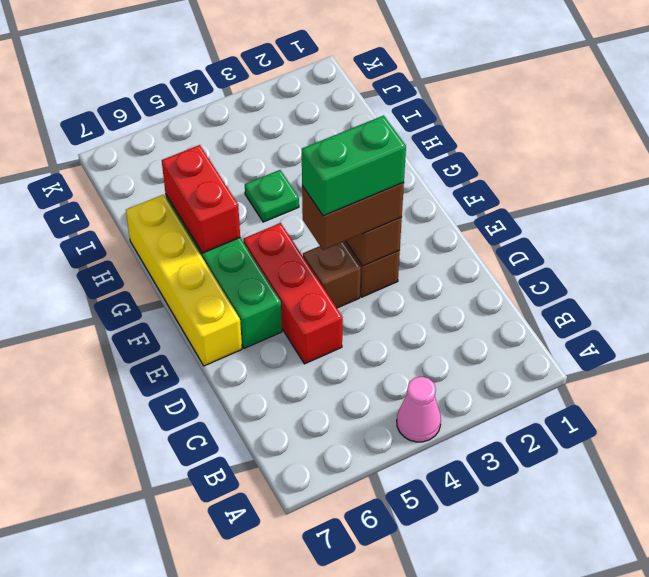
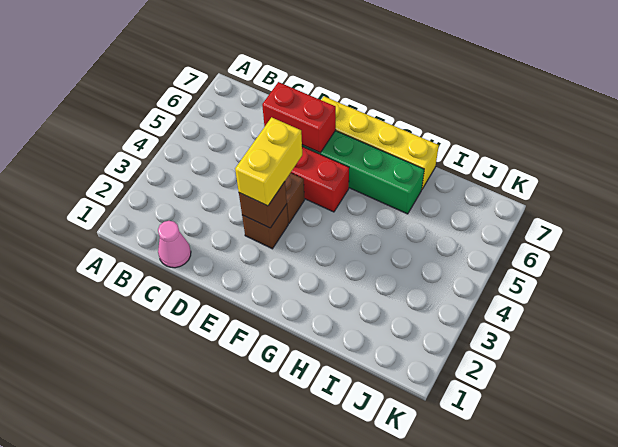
pink cone A4 level 1 -> pink cone C1 level 1
brown brick E3:E4 level 3 -> yellow brick E3:E4 level 3
green brick E3:E4 level 4 -> none
red brick G6:H6 level 2 -> red brick D6:E6 level 2
green plate H4 level 1 -> none

